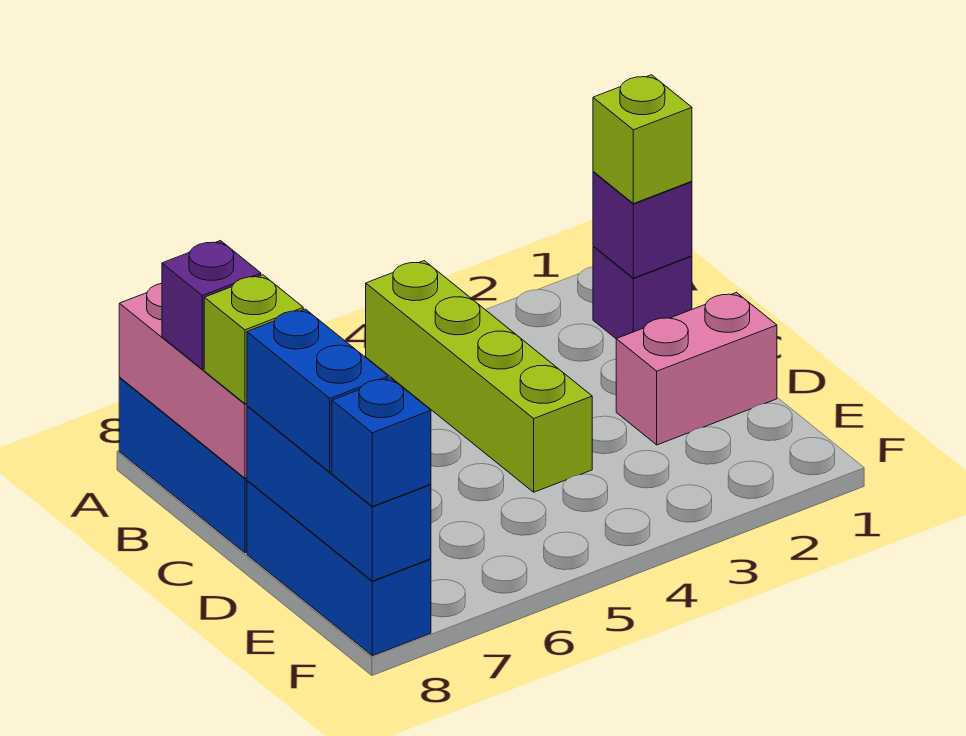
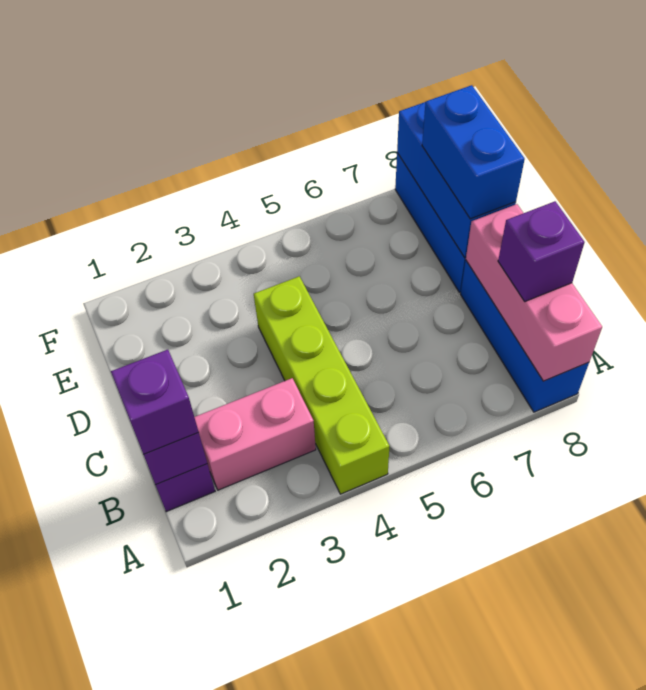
lime brick B1 level 3 -> purple brick B1 level 3
lime brick C8 level 3 -> none
pink brick D1:D2 level 1 -> pink brick B2:B3 level 1
blue brick F8 level 3 -> none

